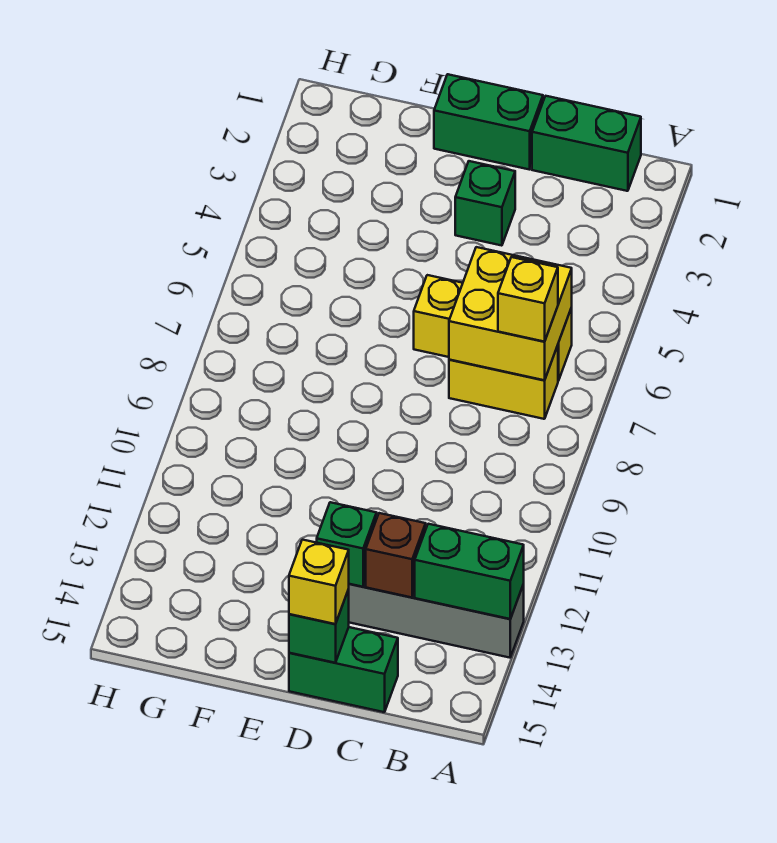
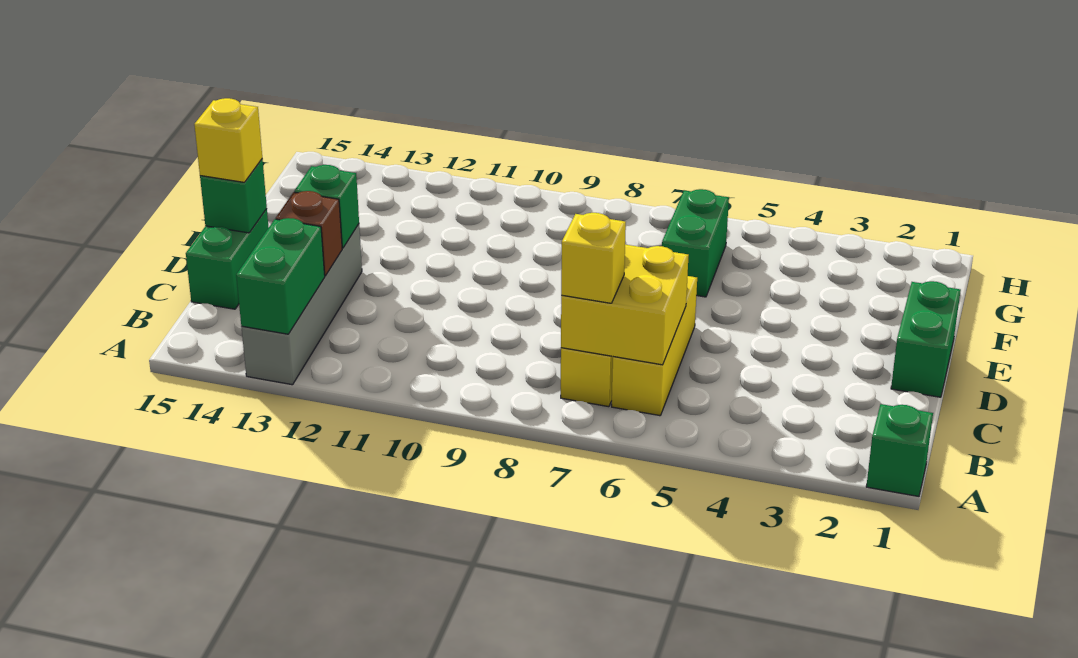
green brick B1:C1 level 1 -> green brick F6:G6 level 1
green brick D3 level 1 -> green brick A1 level 1

